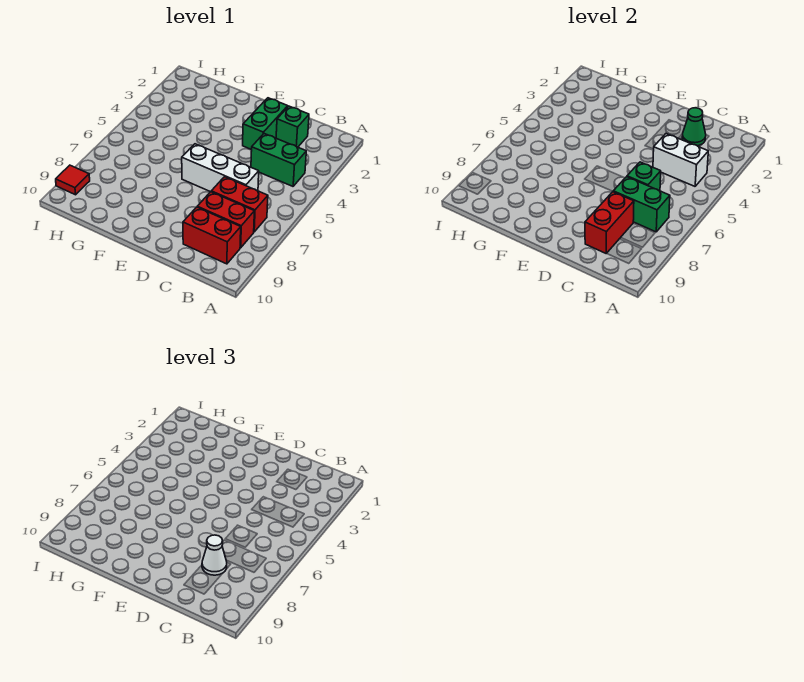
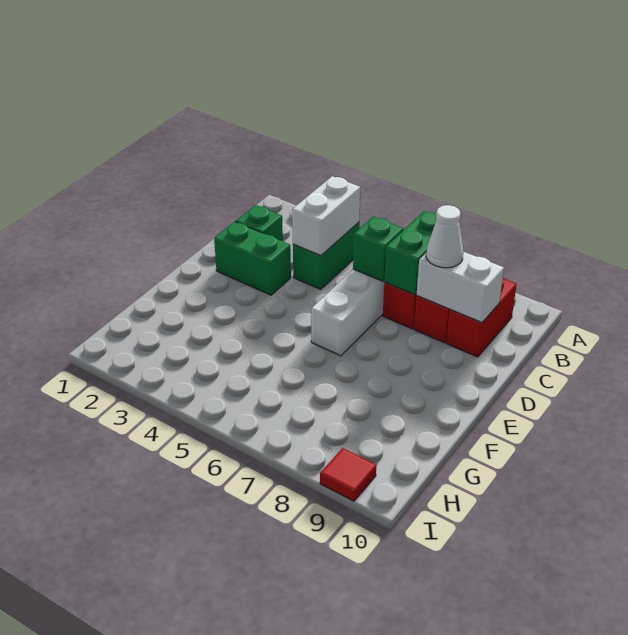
green cone C2 level 2 -> none
red brick C8:C9 level 2 -> white brick C8:C9 level 2

